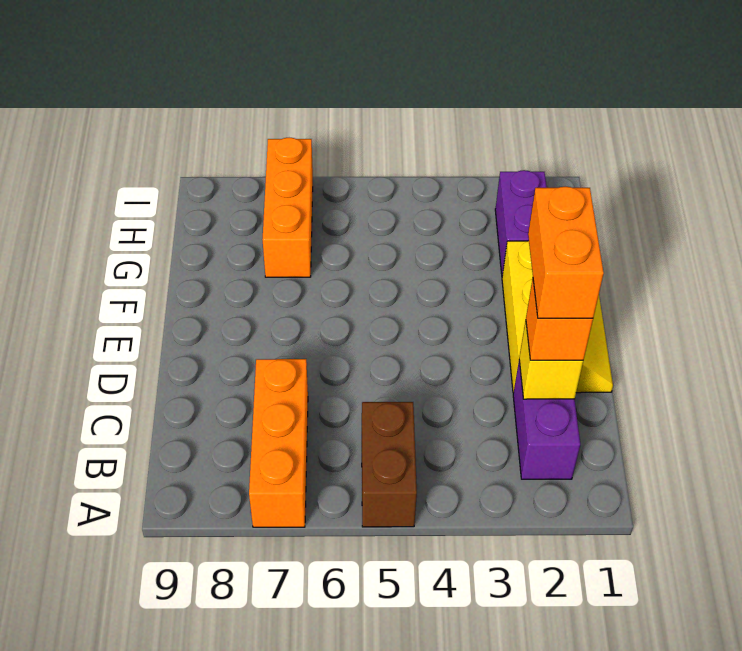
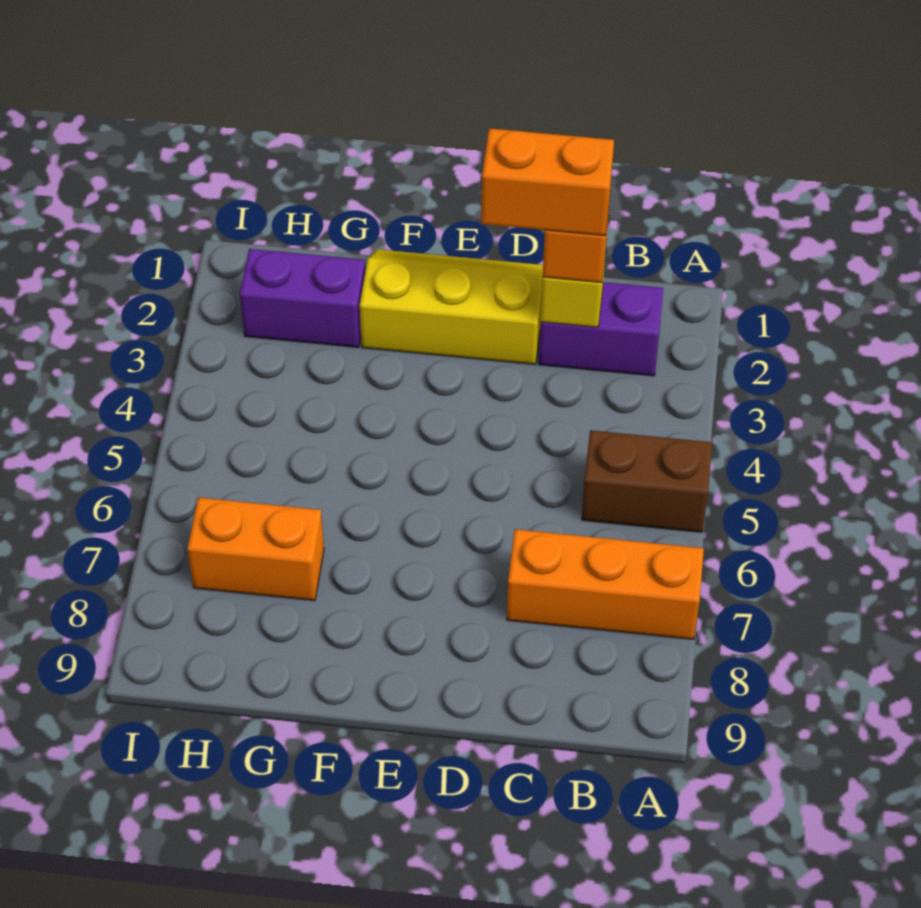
orange brick G7:I7 level 1 -> orange brick G7:H7 level 1

